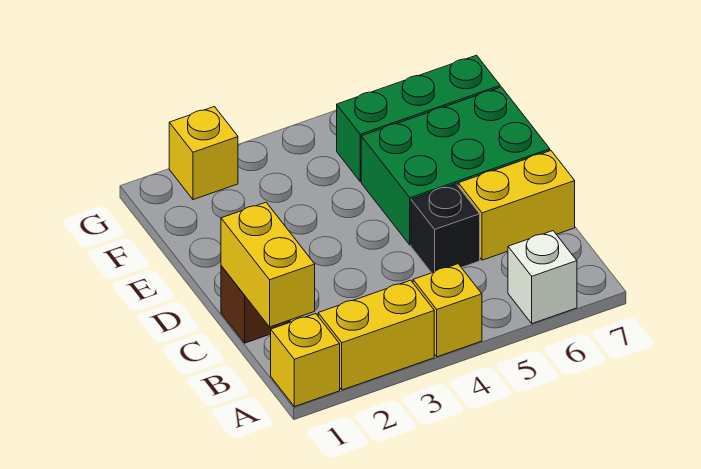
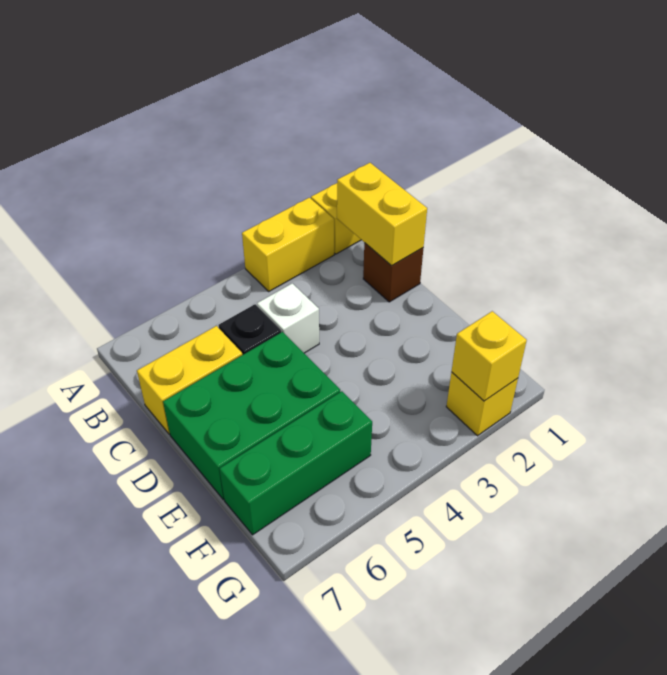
yellow brick A4 level 1 -> yellow brick G2 level 2
white brick A6 level 1 -> white brick C4 level 1

